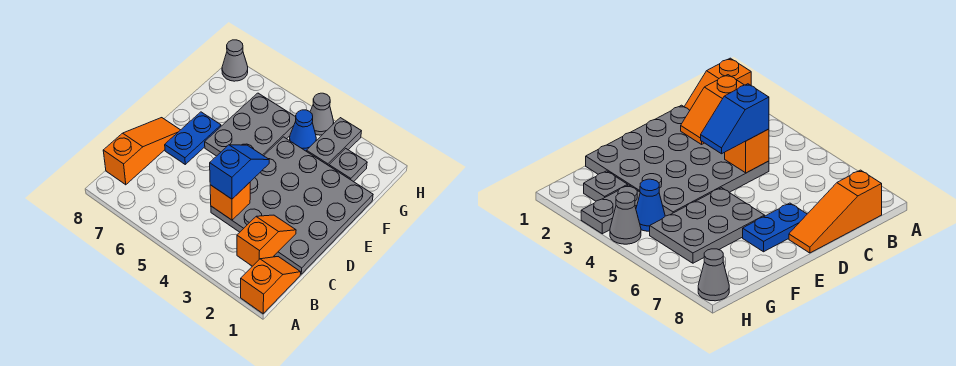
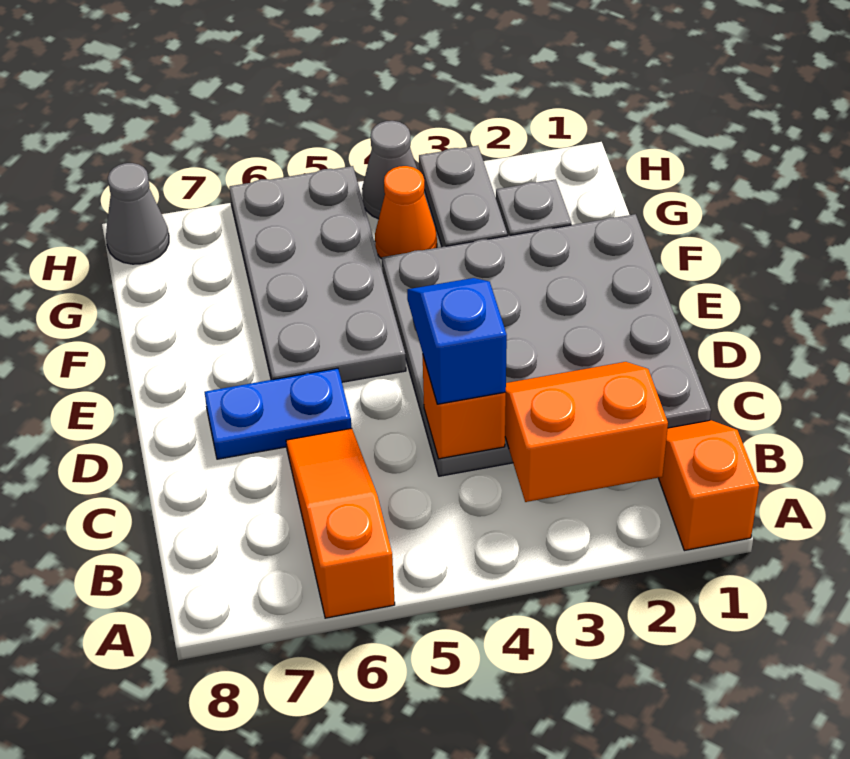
orange slope B2:C2 level 2 top B -> orange slope B2:C3 level 2 top B
orange slope B8:D8 level 1 top B -> orange slope A6:C6 level 1 top A
blue plate D7:E7 level 1 -> blue plate D6:D7 level 1
grey plate E5:G6 level 1 -> grey plate E5:H6 level 1
blue cone G4 level 1 -> orange cone G4 level 1

